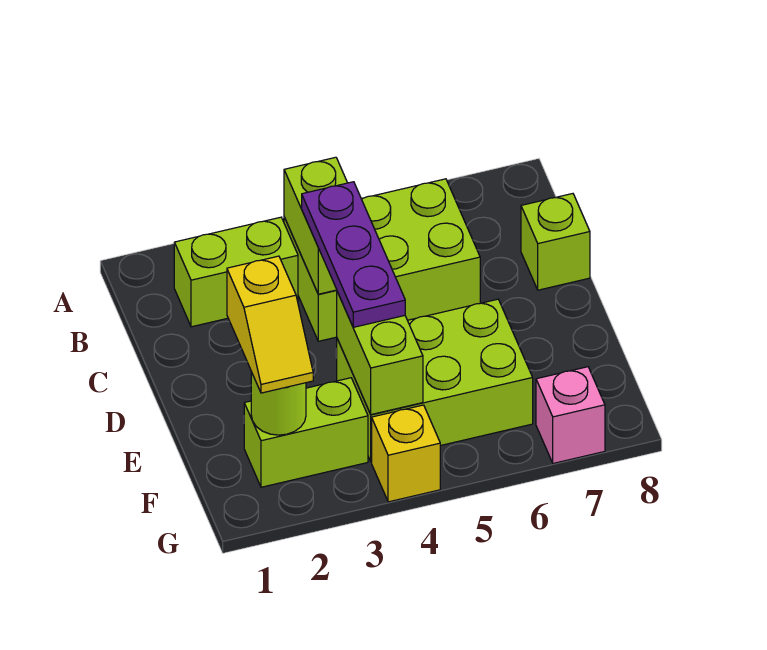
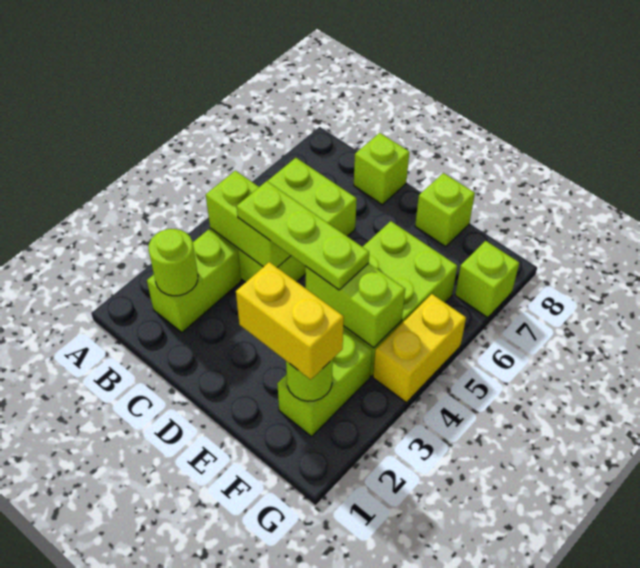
none -> lime round brick B2 level 2
purple plate C4:E4 level 3 -> lime plate C4:E4 level 3
yellow slope E2:F2 level 3 top E -> yellow brick E2:F2 level 3
none -> lime brick E8 level 1
yellow brick G4 level 1 -> yellow brick G4:G5 level 1
pink brick G7 level 1 -> lime brick G7 level 1

